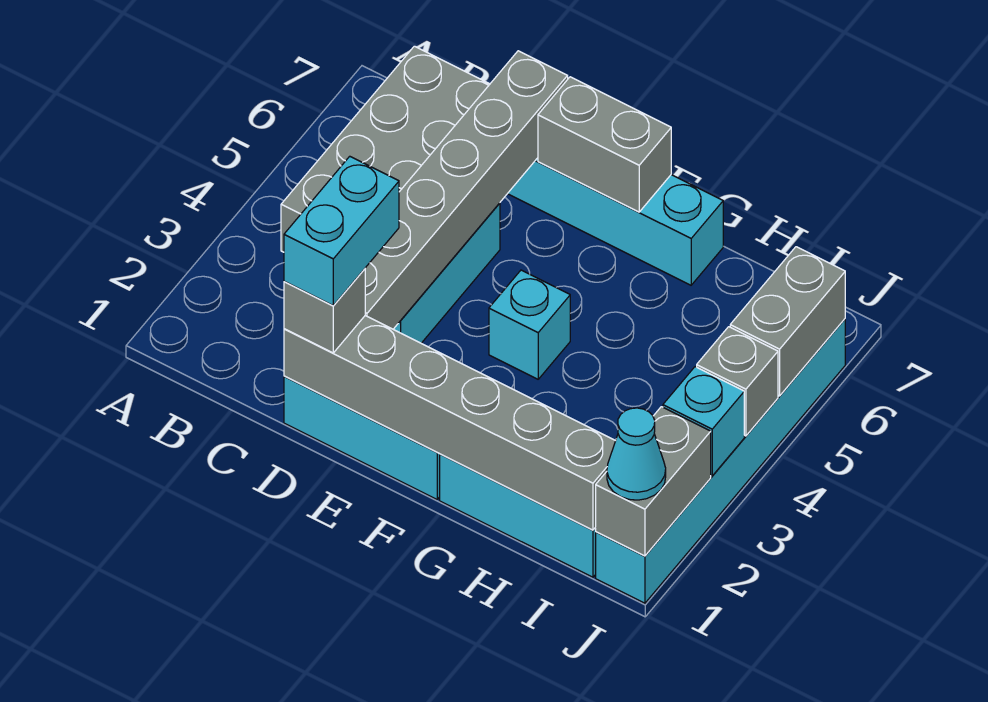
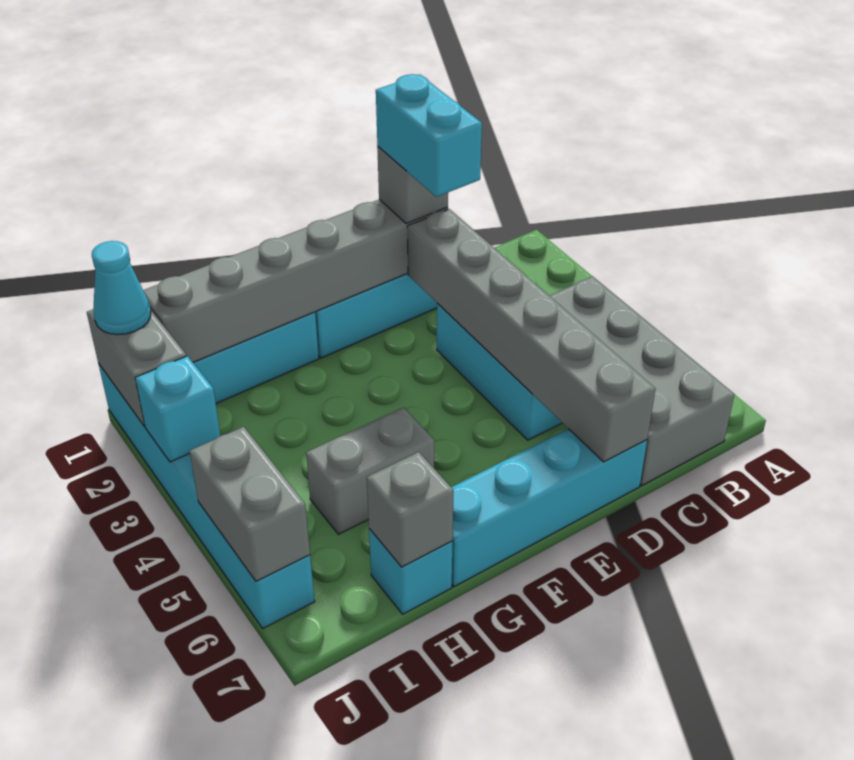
grey brick E7:F7 level 2 -> grey brick G5:H5 level 1
cyan brick F4 level 1 -> cyan brick H7 level 1
grey brick J4 level 2 -> grey brick H7 level 2

